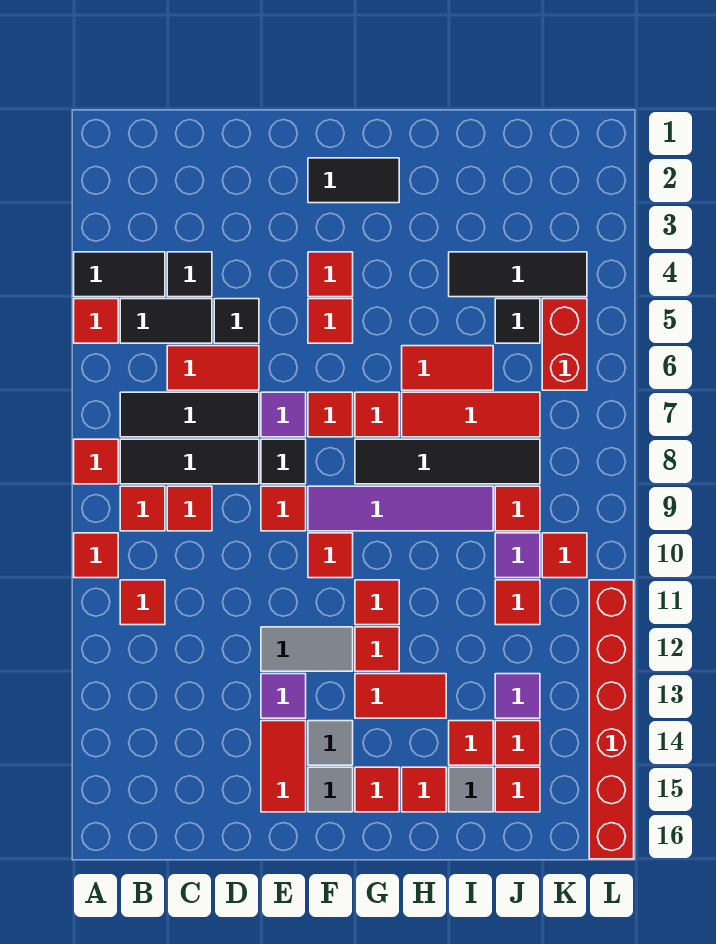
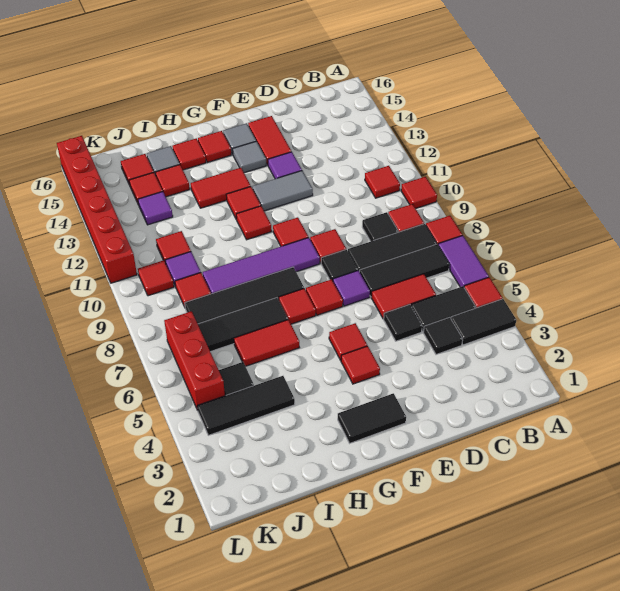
none -> purple tile A6:A7 level 1
red tile C9 level 1 -> black tile C9 level 1
red tile H7:J7 level 1 -> black tile H7:J7 level 1
red brick K5:K6 level 1 -> red brick K5:K7 level 1

